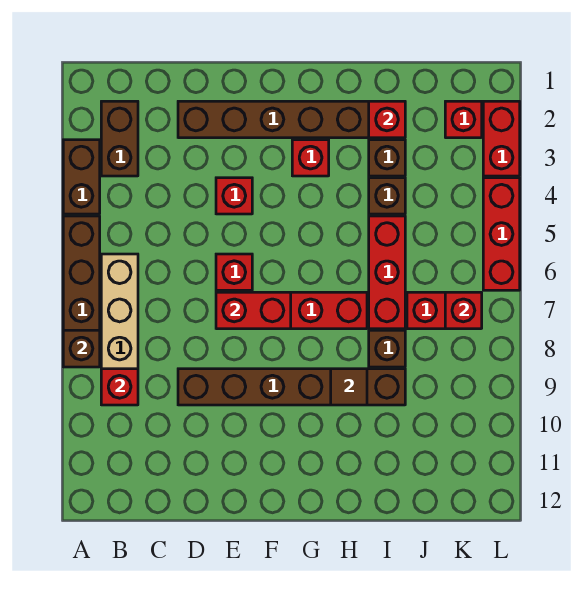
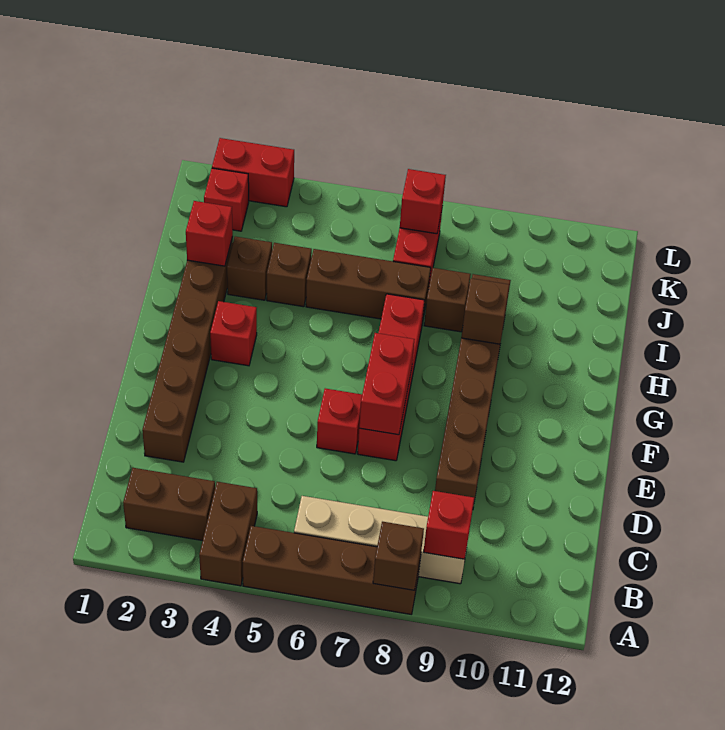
brown brick A3:A4 level 1 -> brown brick A4:B4 level 1
red brick E4 level 1 -> none
brown tile H9 level 2 -> brown brick H9 level 2
red brick I5:I7 level 1 -> brown brick I5:I7 level 1
red brick L4:L6 level 1 -> none

